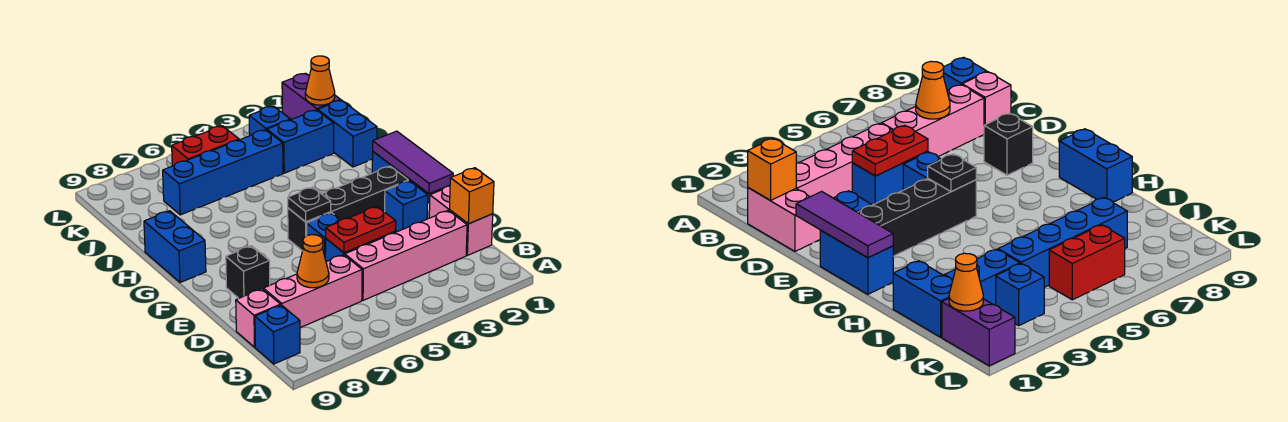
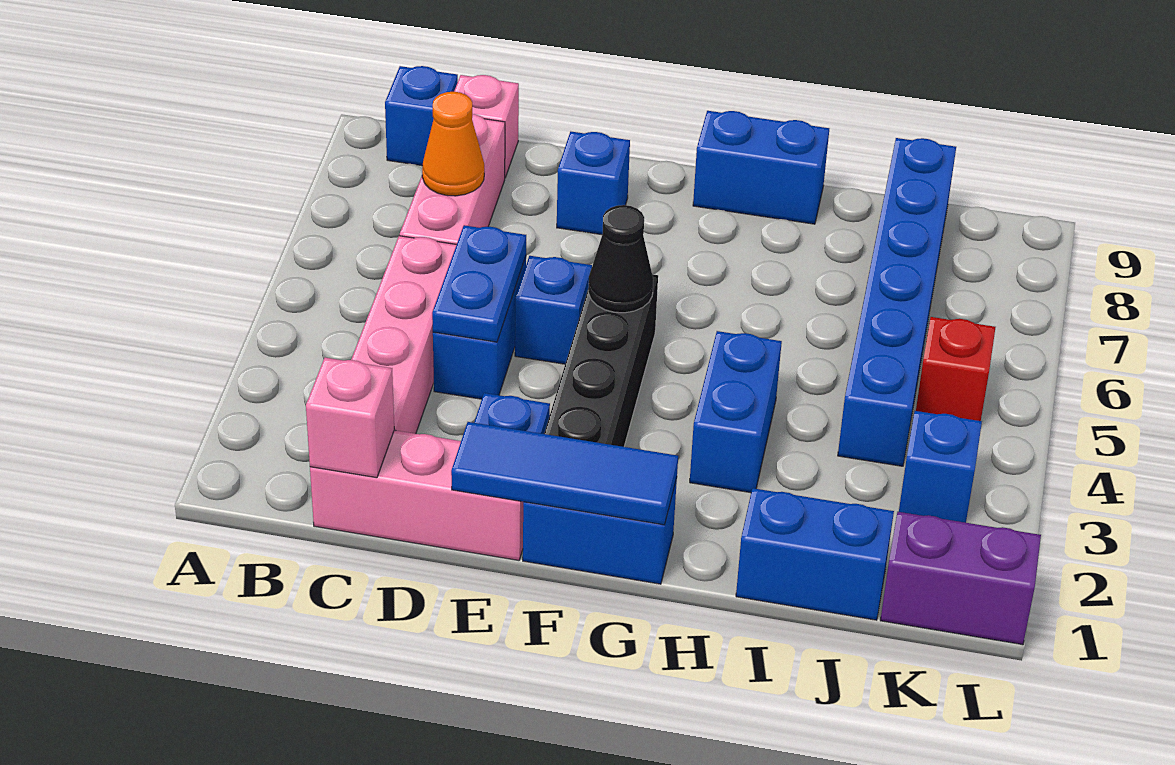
pink brick C1:D1 level 1 -> pink brick C1:E1 level 1
orange brick C1 level 2 -> pink brick C1 level 2
red plate D4:D5 level 2 -> blue plate D4:D5 level 2
purple tile E1:G1 level 2 -> blue tile E1:G1 level 2
black brick E8 level 1 -> blue brick E8 level 1
black plate F5 level 2 -> black cone F5 level 2
blue brick J2:J3 level 1 -> blue brick H3:H4 level 1
blue brick J4:J7 level 1 -> blue brick J4:J9 level 1
orange cone K1 level 2 -> none
red brick K5:K6 level 1 -> red brick K5 level 1

